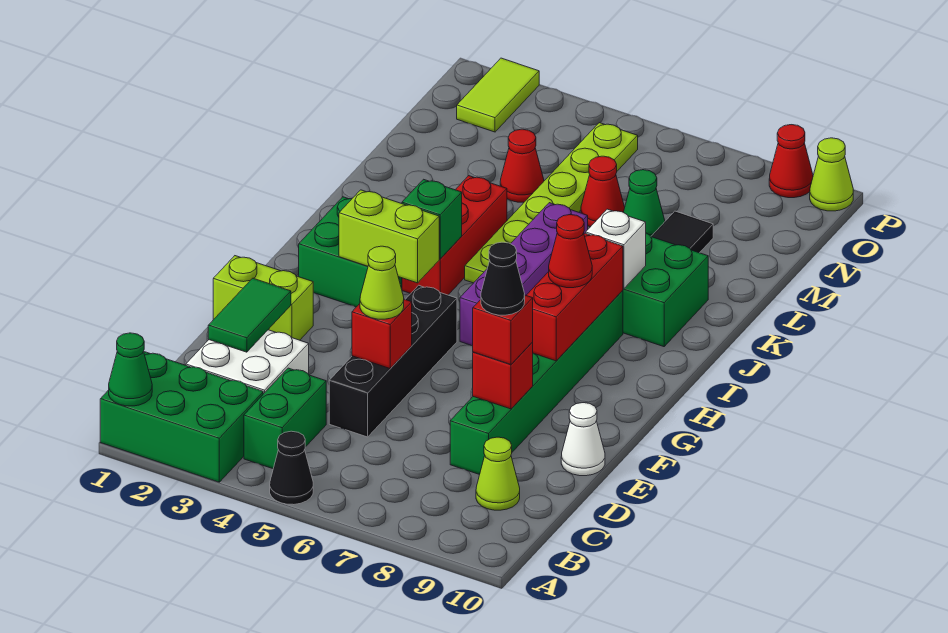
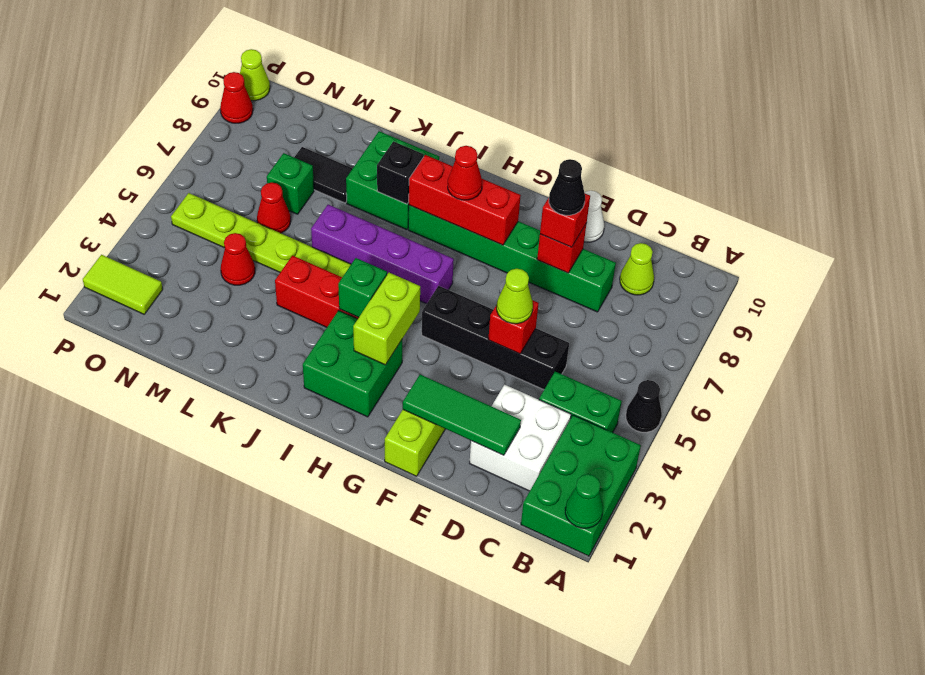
green tile D2:E2 level 2 -> green tile D2:F2 level 2
white brick J8 level 2 -> black brick J8 level 2
green cone M7 level 1 -> green brick M7 level 1

